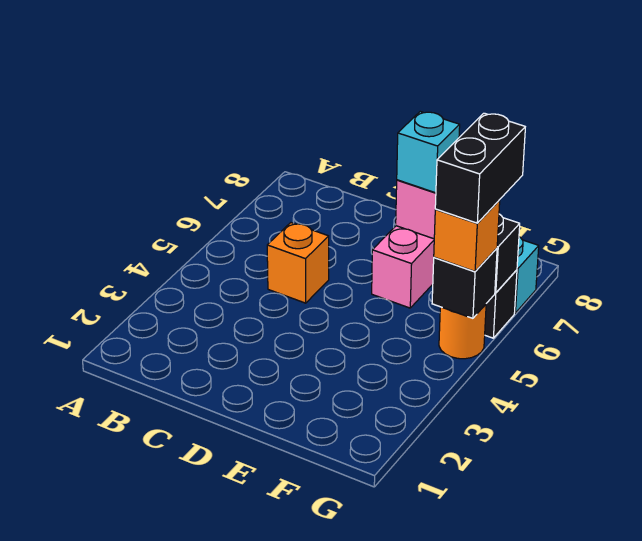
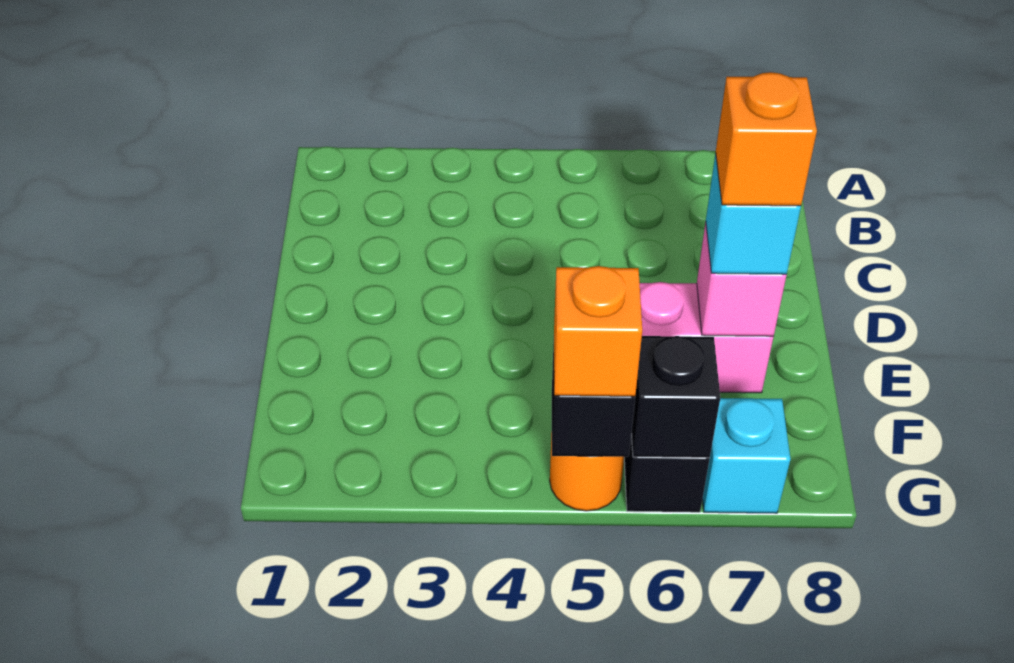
orange brick C5 level 1 -> orange brick E7 level 4
black brick G5:G6 level 4 -> none

